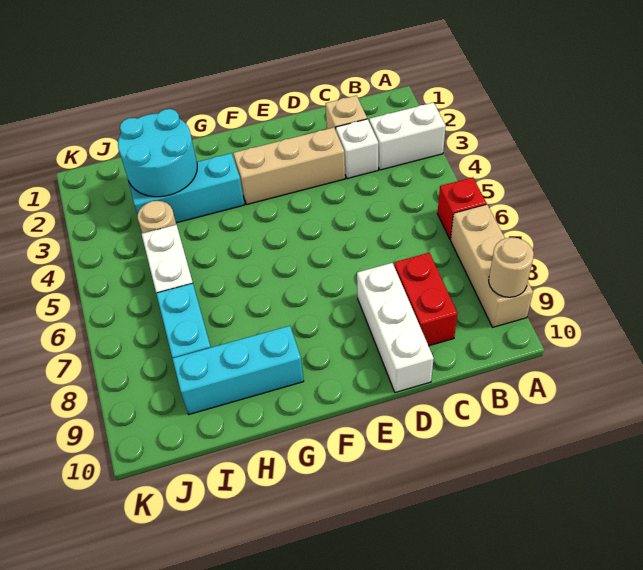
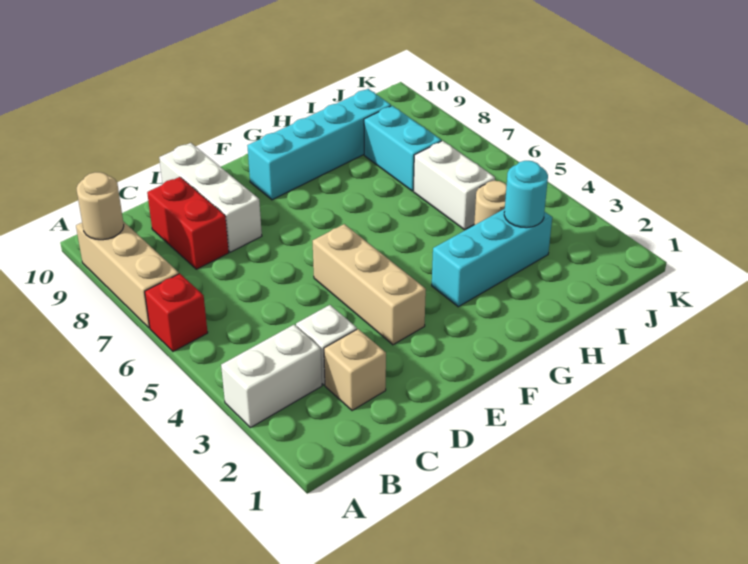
tan brick D3:F3 level 1 -> tan brick E3:E5 level 1
cyan brick G9:I9 level 1 -> cyan brick F9:I9 level 1
cyan round brick H2:I3 level 2 -> cyan round brick I3 level 2

